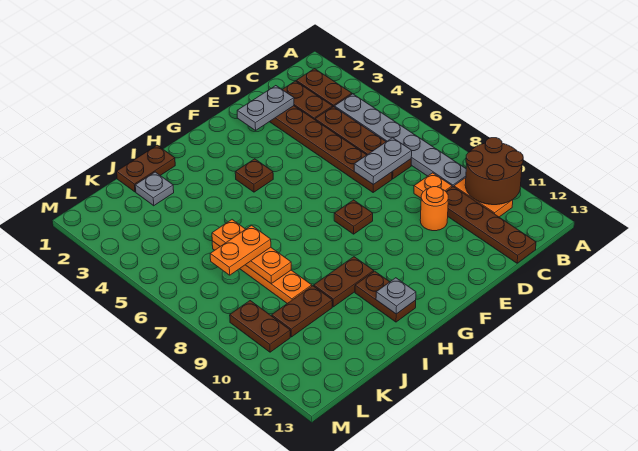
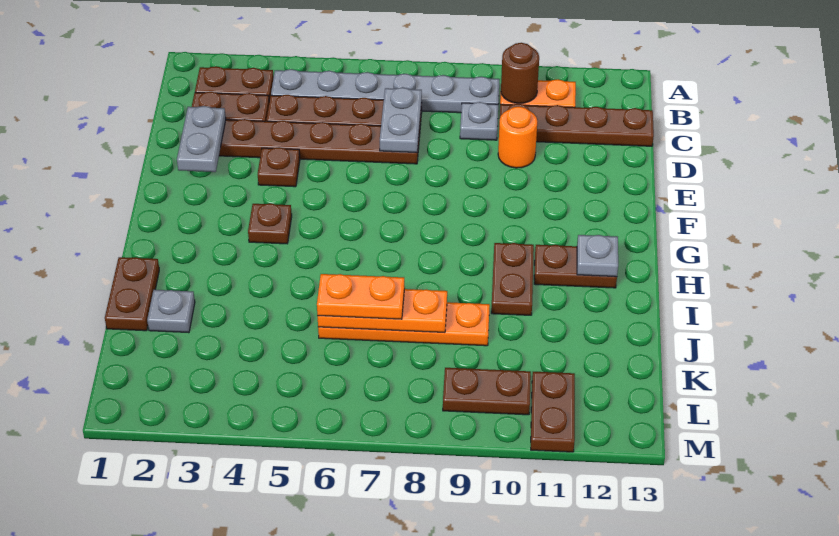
brown round brick A10:B11 level 2 -> brown round brick B10 level 2
orange plate C9 level 1 -> grey plate C9 level 1
brown plate F8 level 1 -> brown plate E4 level 1
orange plate J7:K7 level 3 -> orange plate J6:J7 level 3
brown plate J10:K10 level 1 -> brown plate L11:M11 level 1

